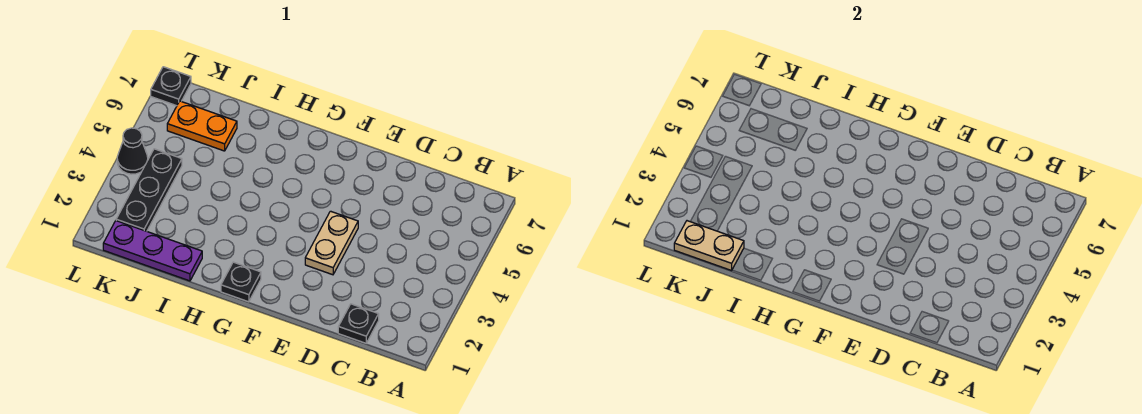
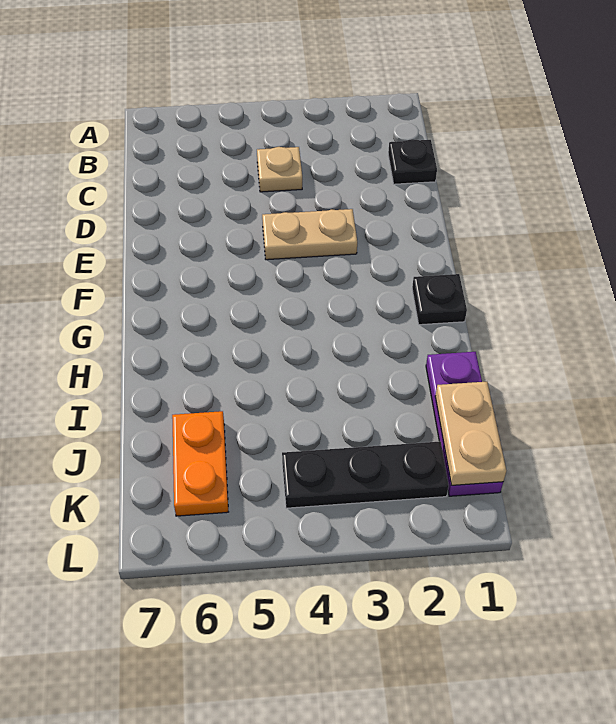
none -> tan plate C4 level 1
black cone L4 level 1 -> none
black plate L7 level 1 -> none

